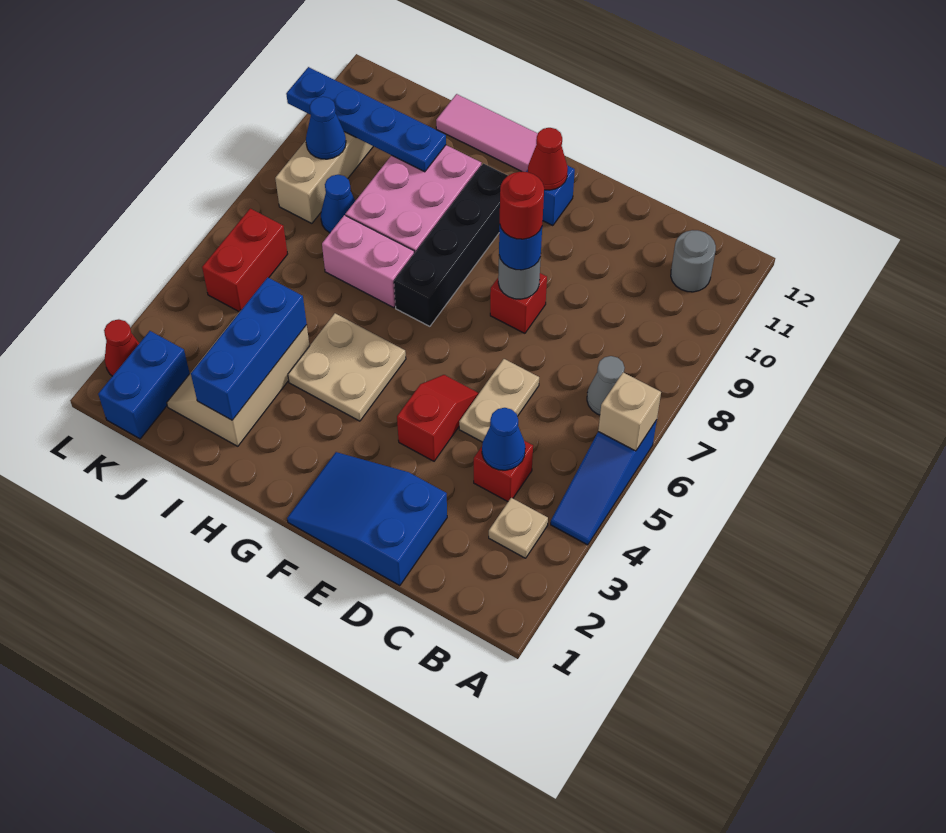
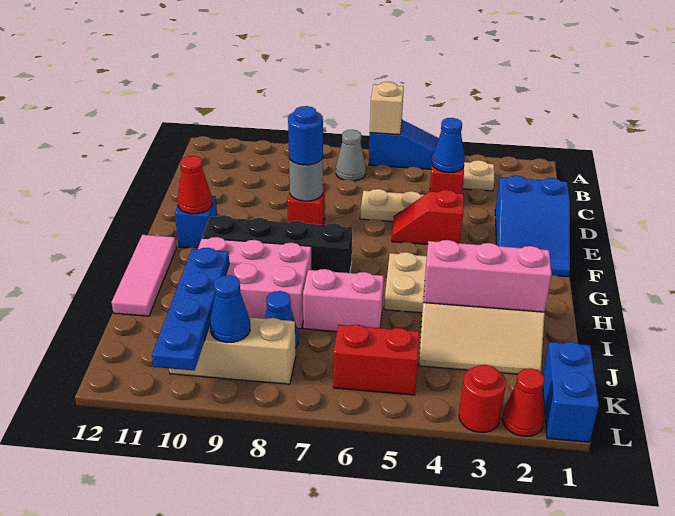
grey round brick B11 level 1 -> none
red round brick E8 level 4 -> red round brick L3 level 1
pink brick H7:I7 level 1 -> pink brick I6:I7 level 1
blue brick I2:I4 level 2 -> pink brick I2:I4 level 2
blue brick K1:K2 level 1 -> blue brick K1:L1 level 1

